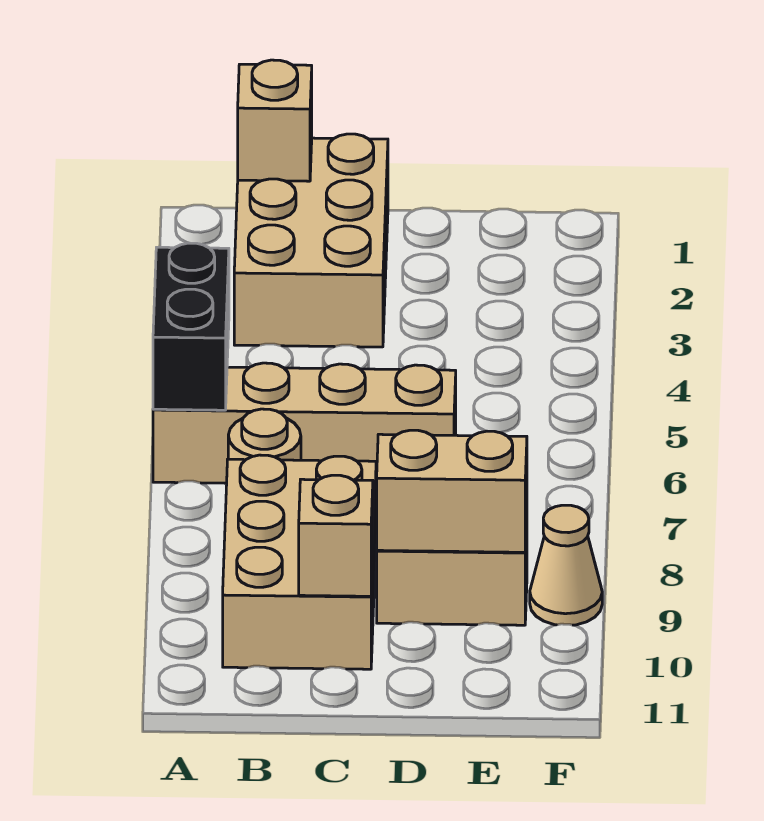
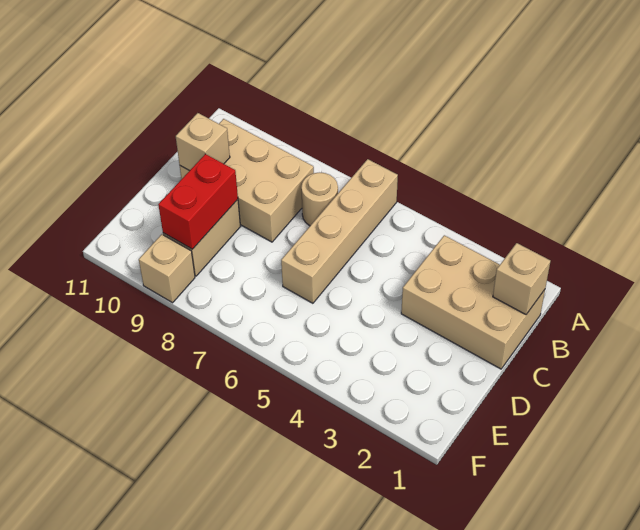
black brick A5:A6 level 2 -> none
tan brick D9:E9 level 2 -> red brick D9:E9 level 2
tan cone F9 level 1 -> tan brick F9 level 1

